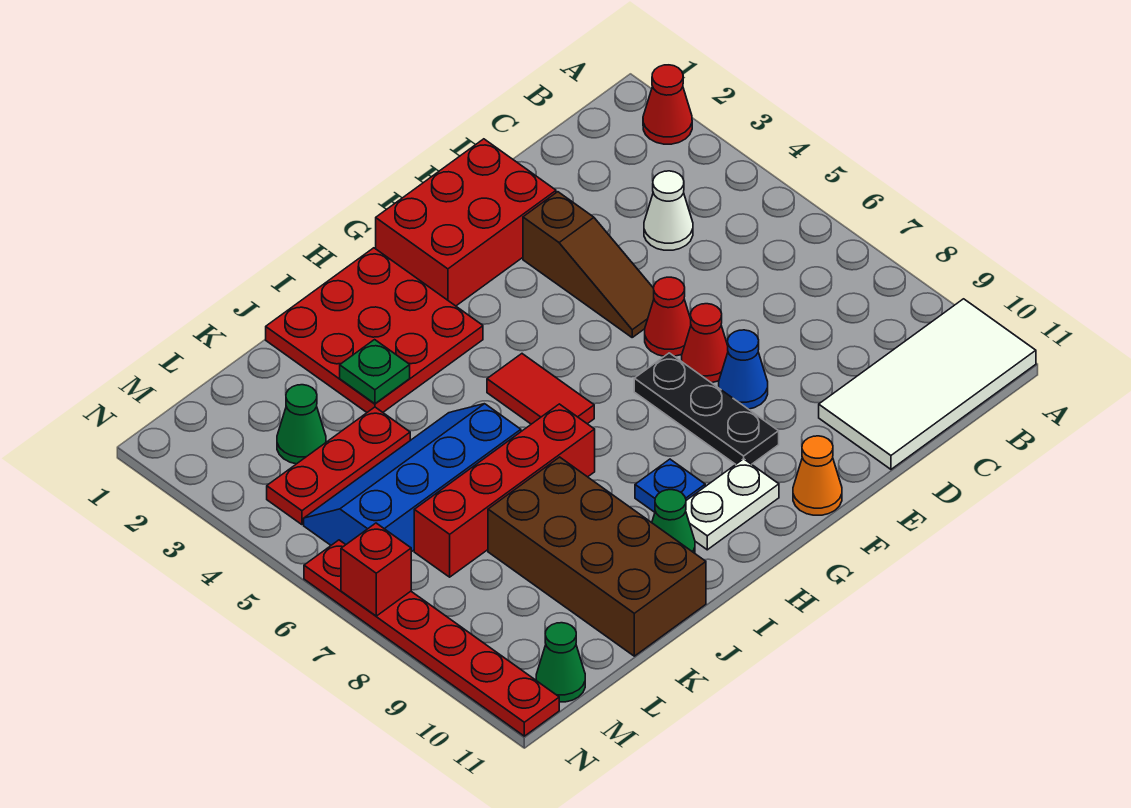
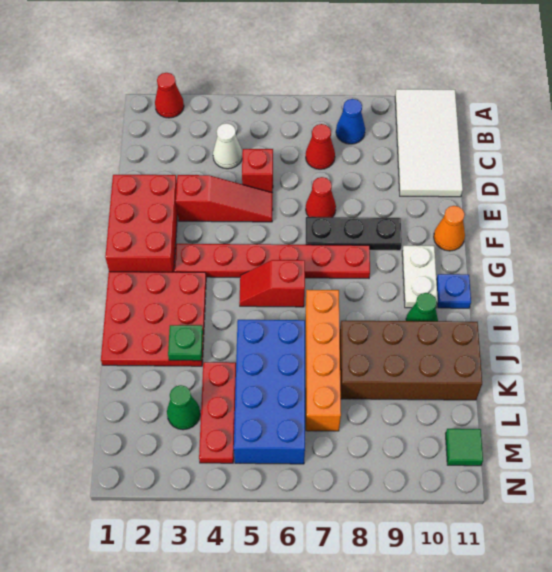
brown slope E3:E5 level 1 top 3 -> red slope E3:E5 level 1 top 3
red cone E6 level 1 -> red cone C7 level 1
blue cone E8 level 1 -> blue cone B8 level 1
red tile H5:H6 level 1 -> red slope H5:H6 level 1 top 6
blue plate H9 level 1 -> blue plate H11 level 1
red brick I7:L7 level 1 -> orange brick I7:L7 level 1
blue slope J5:M6 level 1 top 6 -> blue brick J5:M6 level 1
green cone M11 level 1 -> green tile M11 level 1
red plate N6:N11 level 1 -> red plate G3:G8 level 1
red brick N7 level 2 -> red brick D5 level 1

